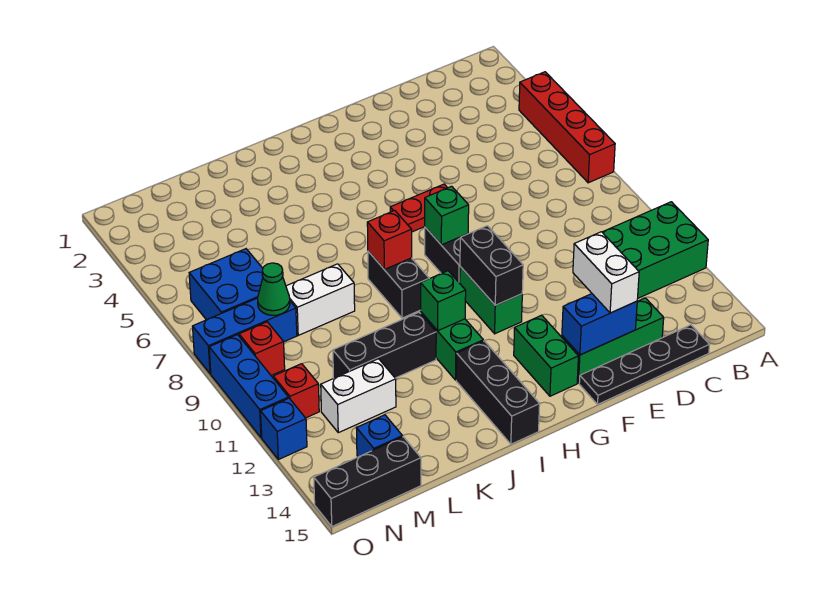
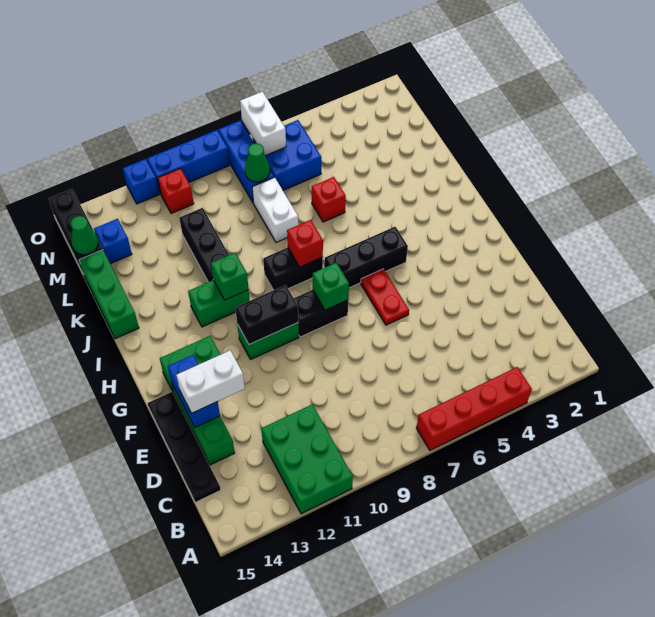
black brick I13:I15 level 1 -> black brick H5:H7 level 1
none -> green brick J15:L15 level 1
white brick L12:M12 level 1 -> white brick N7:O7 level 2
none -> green cone M15 level 2
red brick N9 level 1 -> red brick K6 level 1

